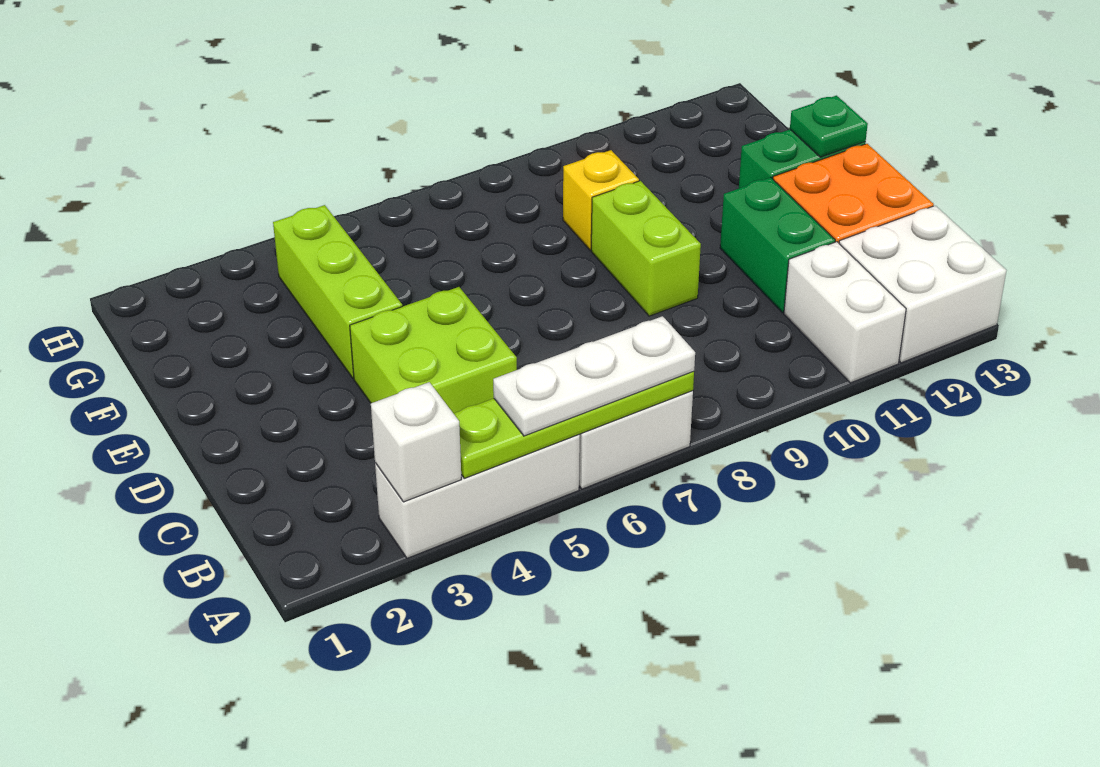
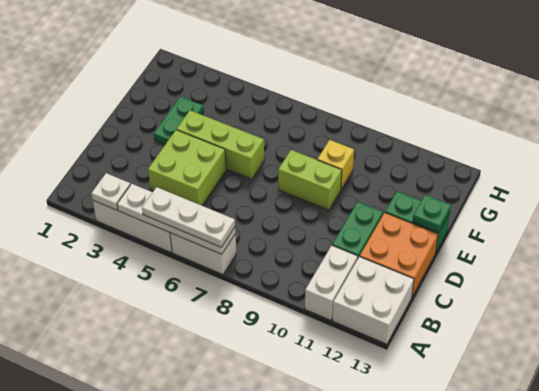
white brick A3 level 2 -> white plate A3 level 2
lime plate A4:A7 level 2 -> white plate A4:A7 level 2
lime brick D9:E9 level 1 -> lime brick E8:E9 level 1
none -> green plate E3:F3 level 1
lime brick E4:G4 level 1 -> lime brick E4:E6 level 1

